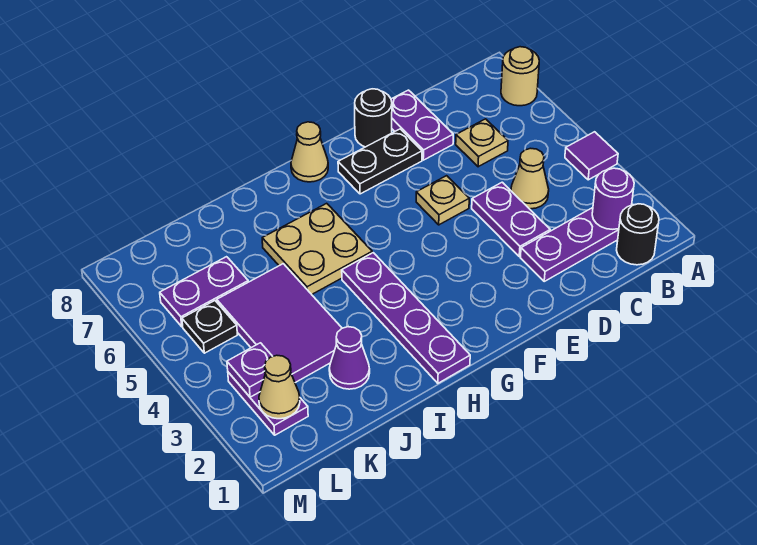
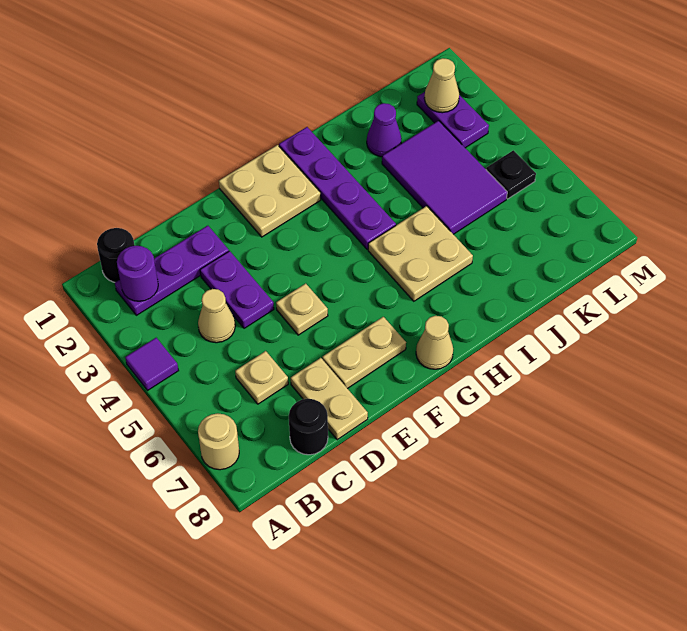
purple plate D7:D8 level 1 -> tan plate D7:D8 level 1
black plate E7:F7 level 1 -> tan plate E7:F7 level 1
black round brick E8 level 1 -> black round brick C8 level 1
none -> tan plate F1:G2 level 1
purple plate K6:L6 level 1 -> none
purple plate L3 level 2 -> none

